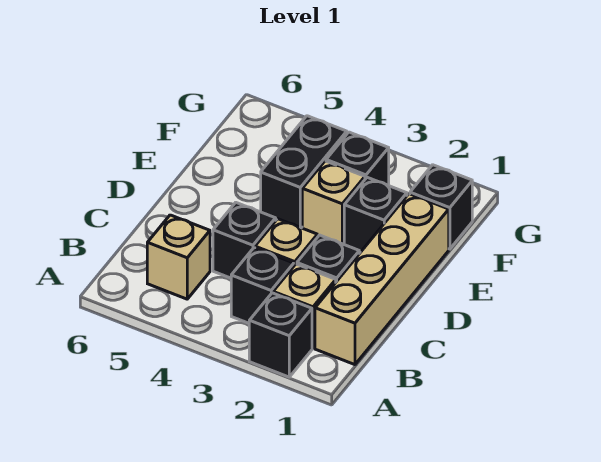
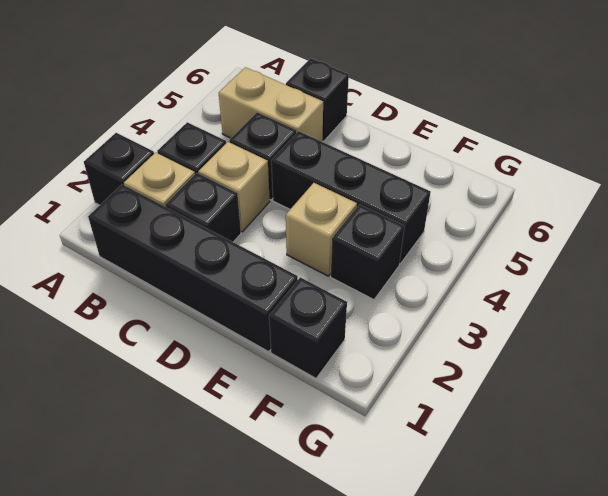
tan brick B1:E1 level 1 -> black brick B1:E1 level 1
tan brick B5 level 1 -> tan brick B5:C5 level 1
black brick E2 level 1 -> black brick C6 level 1
black brick E4:F4 level 1 -> black brick D4:F4 level 1

